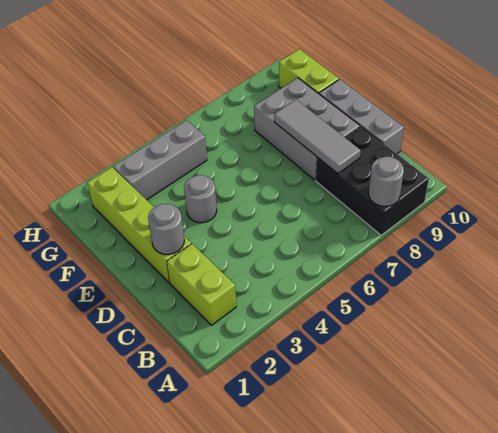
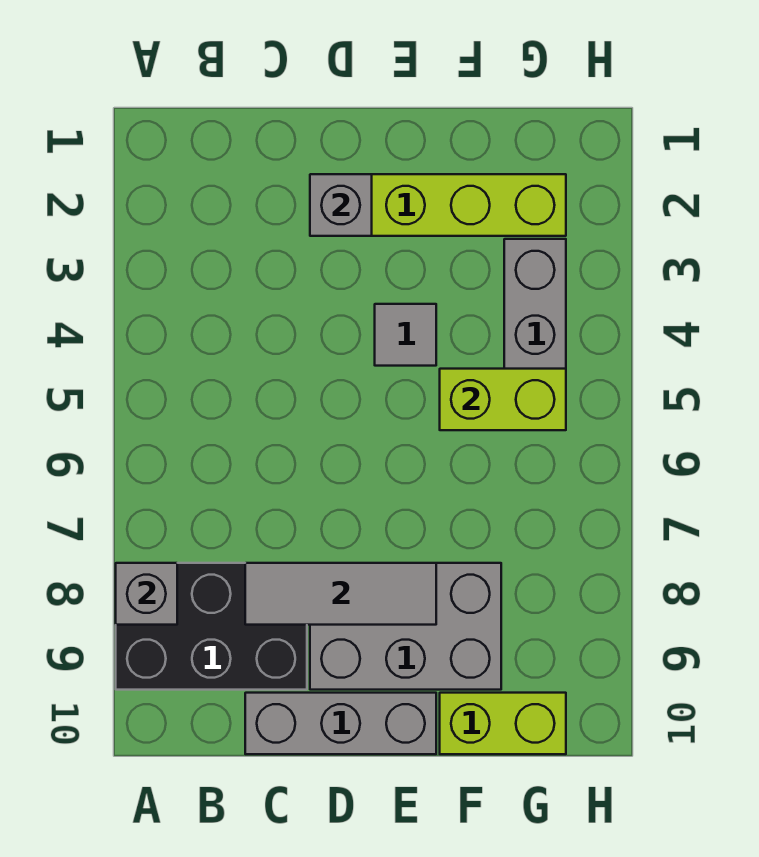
grey round brick A8 level 2 -> grey brick A8 level 2
lime brick B2:C2 level 1 -> lime brick F5:G5 level 2
grey round brick D2 level 2 -> grey brick D2 level 2
grey round brick E4 level 1 -> grey tile E4 level 1

